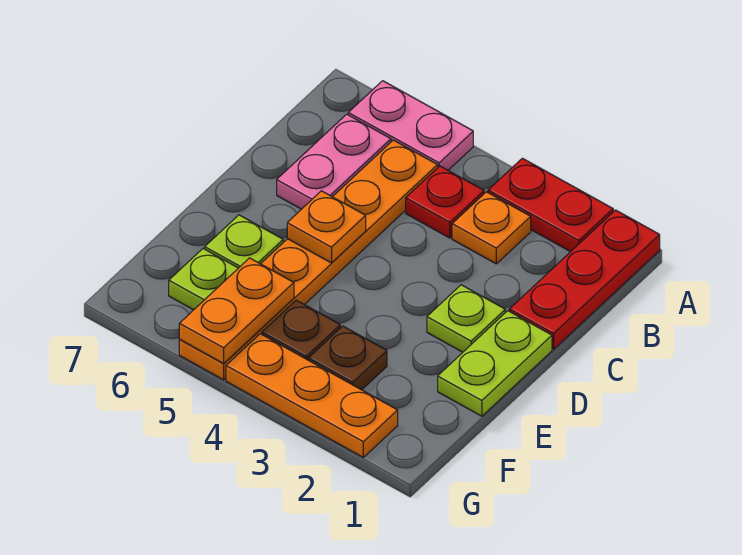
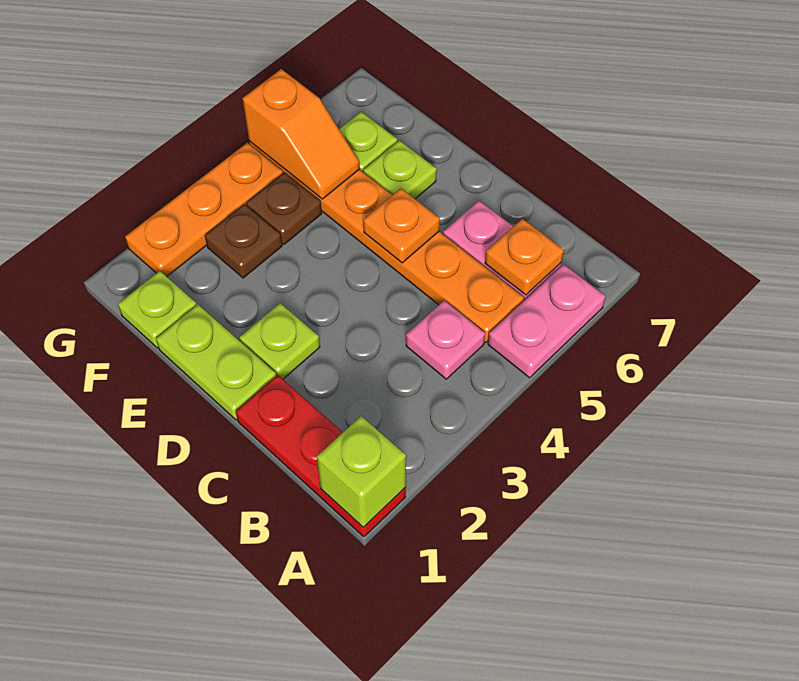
none -> lime brick A1 level 2
red plate A2:A3 level 1 -> none
orange plate B3 level 1 -> orange plate B6 level 2
red plate B4 level 1 -> pink plate B4 level 1
none -> lime plate F1 level 1
orange plate F5:G5 level 2 -> orange slope F5:G5 level 2 top G

